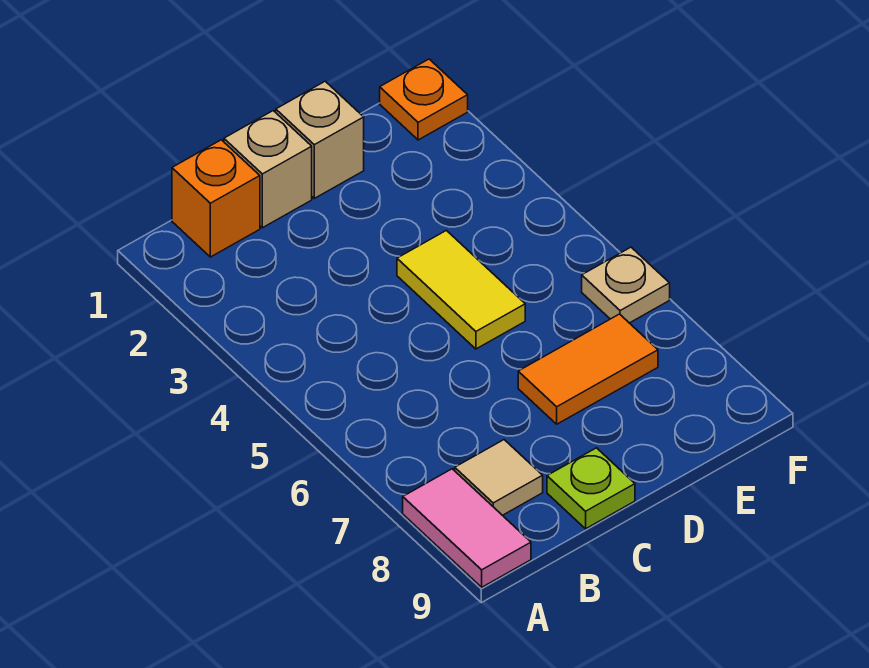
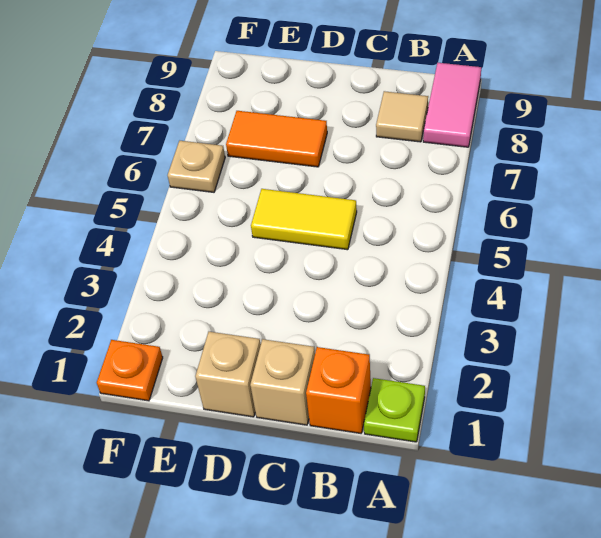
lime plate C9 level 1 -> lime plate A1 level 1
yellow tile D4:D5 level 1 -> yellow tile C5:D5 level 1

